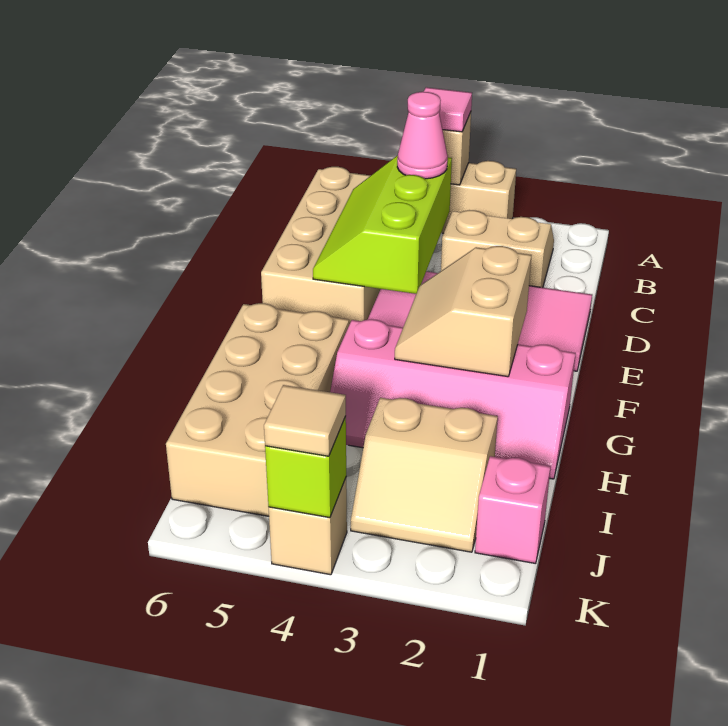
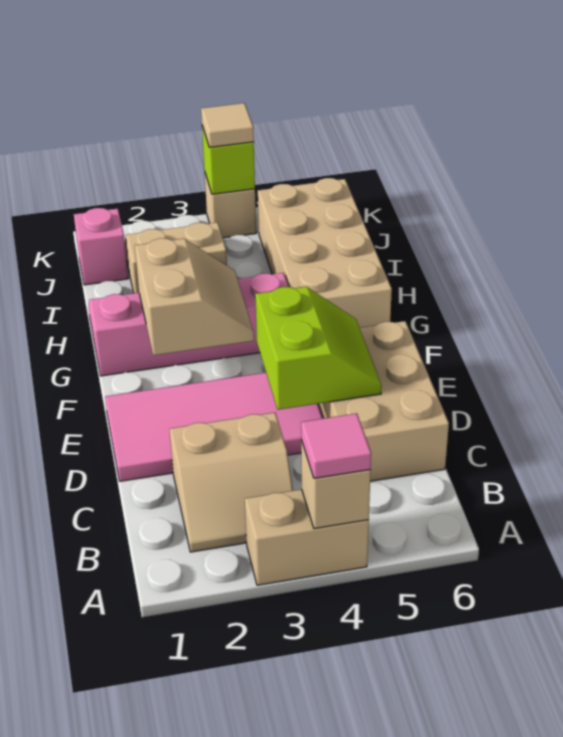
tan brick B5:E6 level 1 -> tan brick C5:E6 level 1
lime slope C4:E5 level 2 top 4 -> lime slope D4:E5 level 2 top 4
pink cone C4 level 3 -> none

